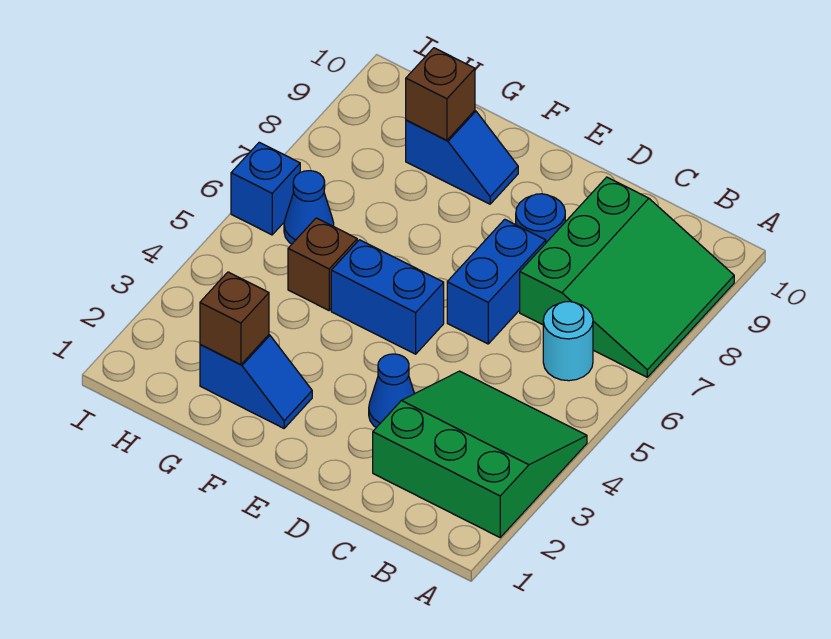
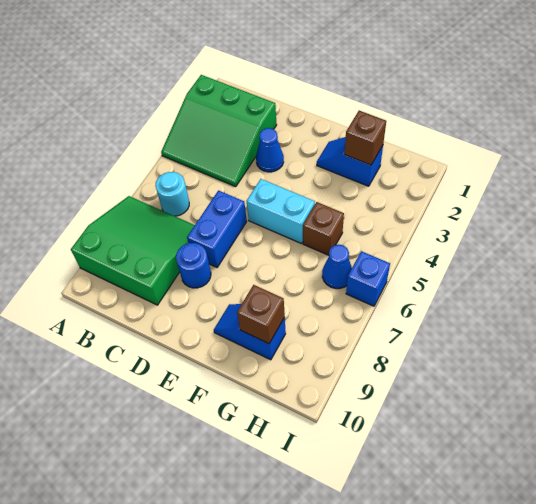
green slope A7:C9 level 1 top C -> green slope A7:C9 level 1 top 9
blue brick E5:F5 level 1 -> cyan brick E5:F5 level 1

